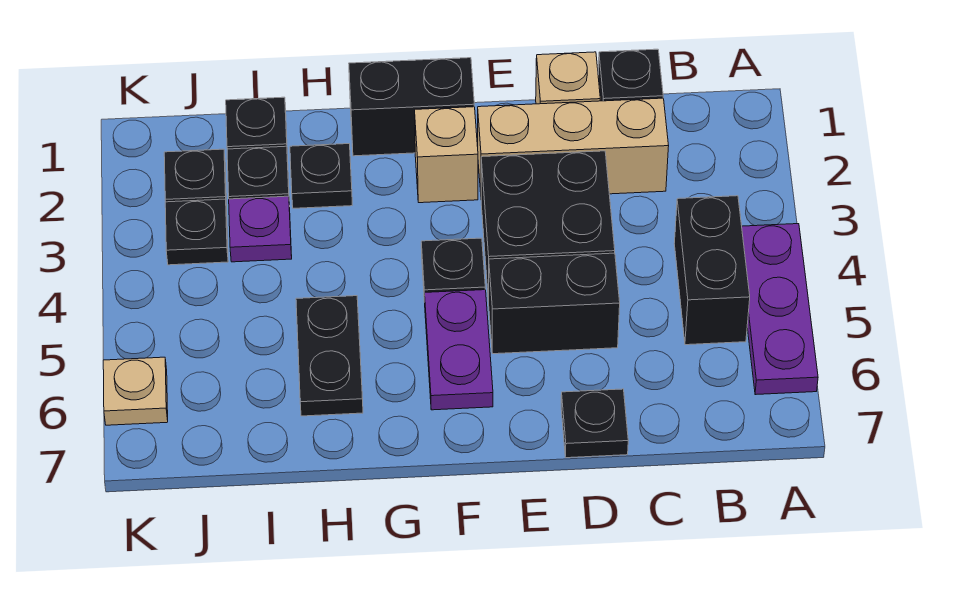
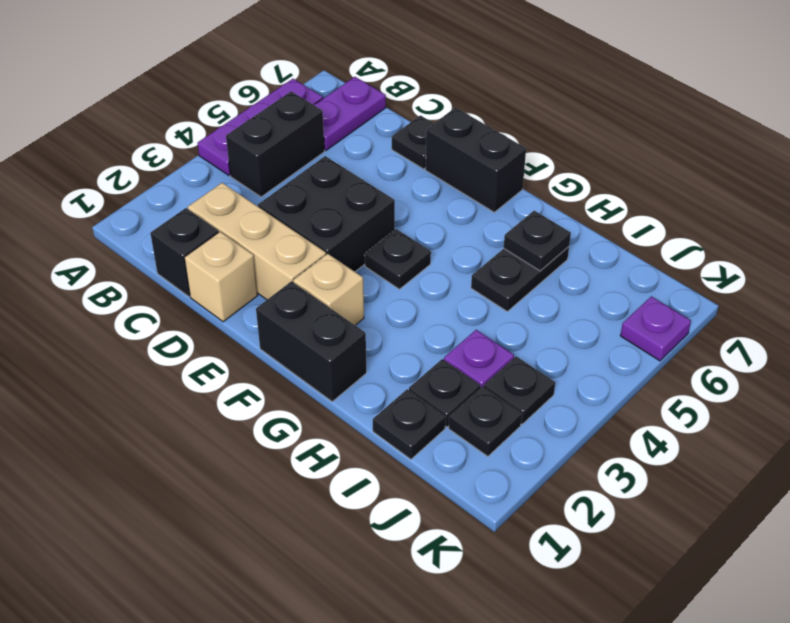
black brick D5:E5 level 1 -> black brick E7:F7 level 1
purple plate F5:F6 level 1 -> purple plate B6:B7 level 1
black plate H2 level 1 -> black plate H6 level 2
tan plate K6 level 1 -> purple plate K6 level 1

